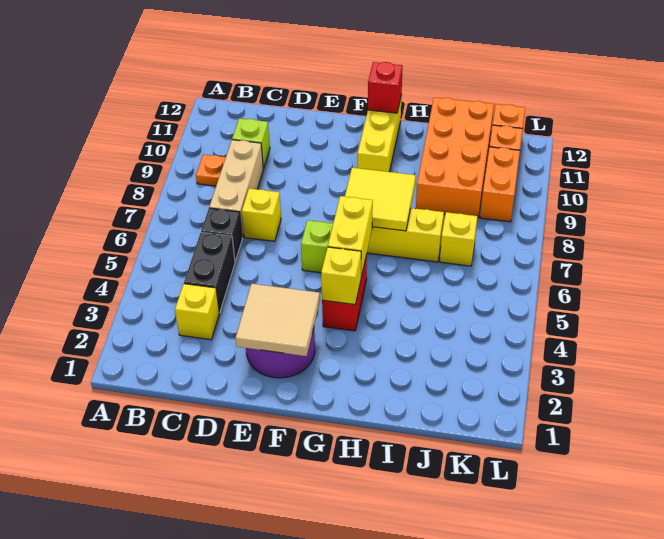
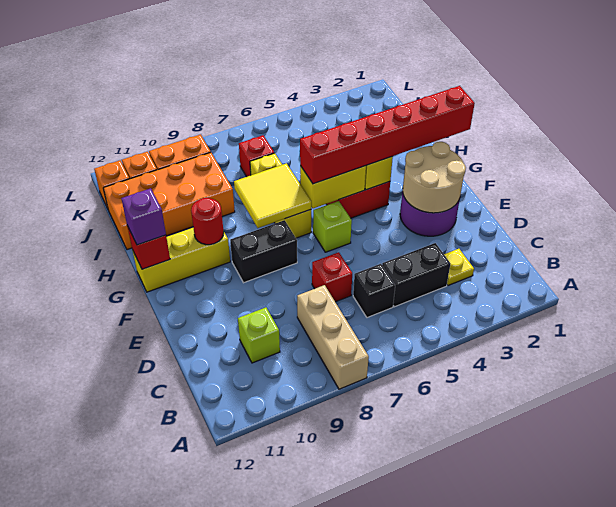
orange plate B9 level 1 -> none
yellow brick C3 level 1 -> yellow plate C3 level 1
tan brick C7:C9 level 1 -> tan brick A8:C8 level 1
yellow brick D7 level 1 -> red brick D7 level 1
tan tile E2:F3 level 2 -> tan round brick E2:F3 level 2
none -> black brick F8:F9 level 1
none -> red brick G1:G6 level 3
none -> red round brick G10 level 2
none -> purple brick G12 level 3
yellow brick J7 level 1 -> red brick J7 level 1

